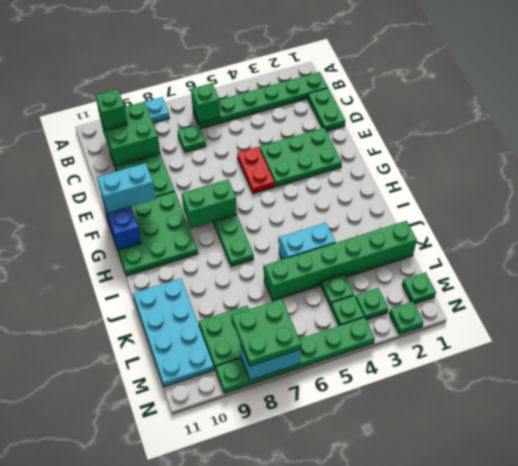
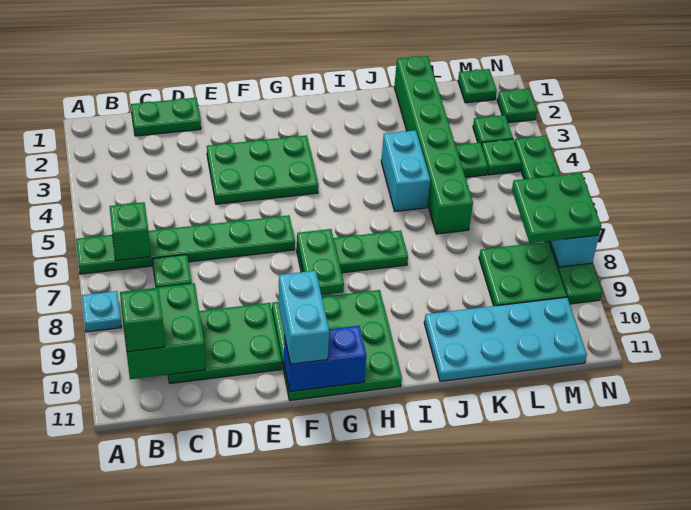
green plate B1:B6 level 1 -> green plate A6:F6 level 1
green plate E2:F4 level 1 -> green plate E3:G4 level 1
red plate E5:F5 level 1 -> none
green brick G7:G8 level 2 -> green plate G7:G8 level 2

